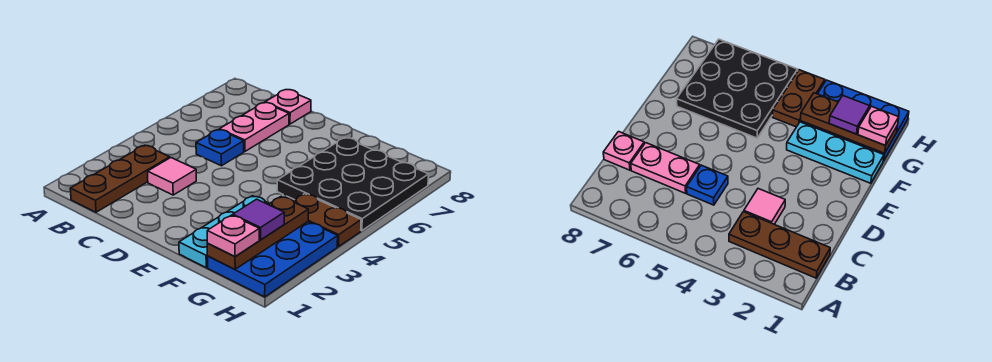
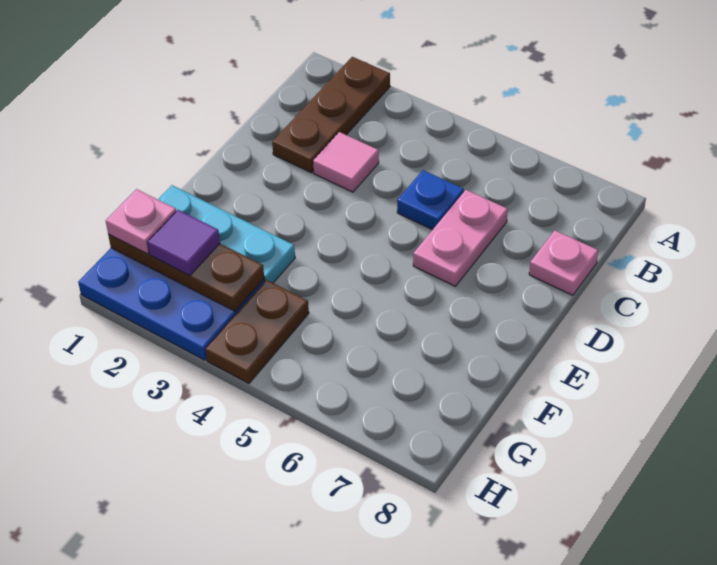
brown plate B1:B3 level 1 -> brown plate A2:C2 level 1
pink plate C6:C7 level 1 -> pink plate C6:D6 level 1
black plate F5:H7 level 1 -> none

